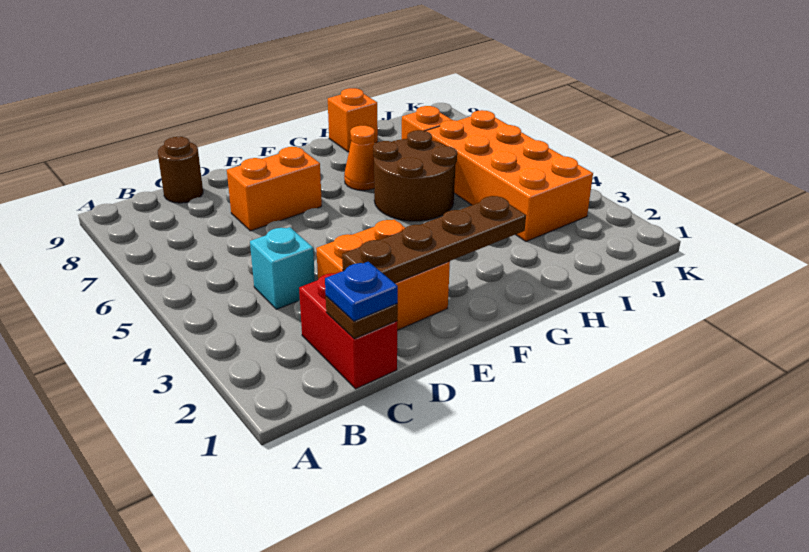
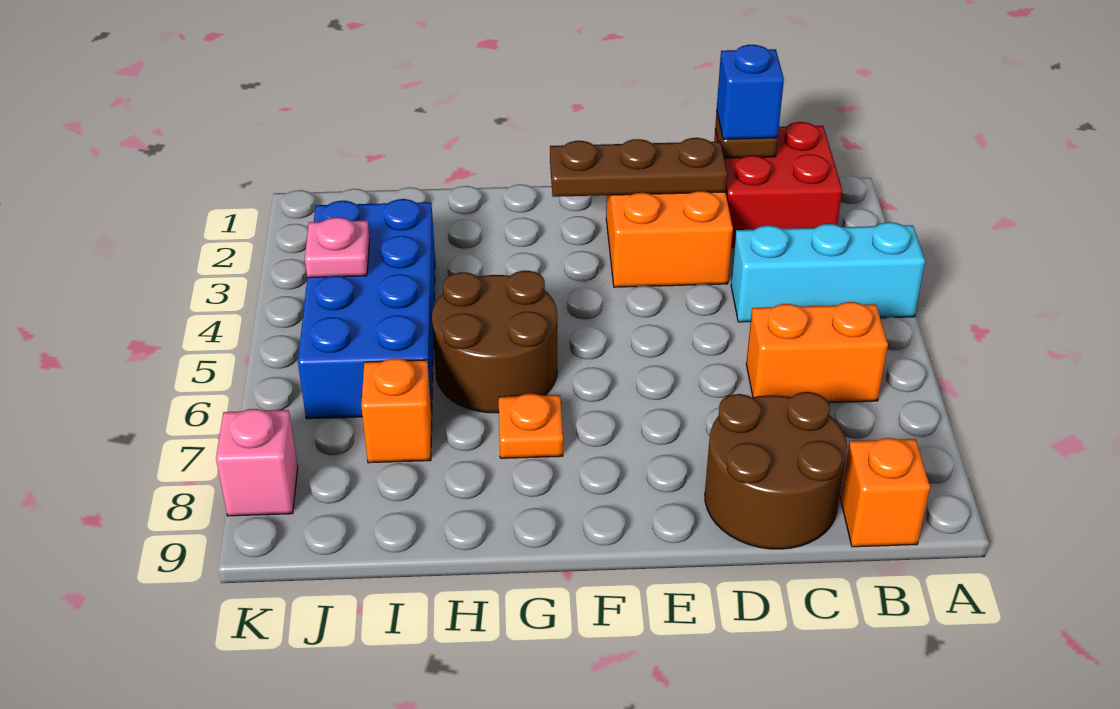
red brick C1:C2 level 1 -> red brick B1:C2 level 1
blue plate C1 level 3 -> blue brick C1 level 3
cyan brick C4 level 1 -> cyan brick A4:C4 level 1
brown round brick C9 level 1 -> brown round brick C8:D9 level 1
brown plate D2:G2 level 2 -> brown plate D2:F2 level 2
orange brick D7:E7 level 1 -> orange brick B6:C6 level 1
orange cone G7 level 1 -> orange plate G7 level 1
orange brick H9 level 1 -> orange brick B9 level 1
orange brick I3:J6 level 1 -> blue brick I3:J6 level 1
none -> pink plate J4 level 2
none -> pink brick K8 level 1

